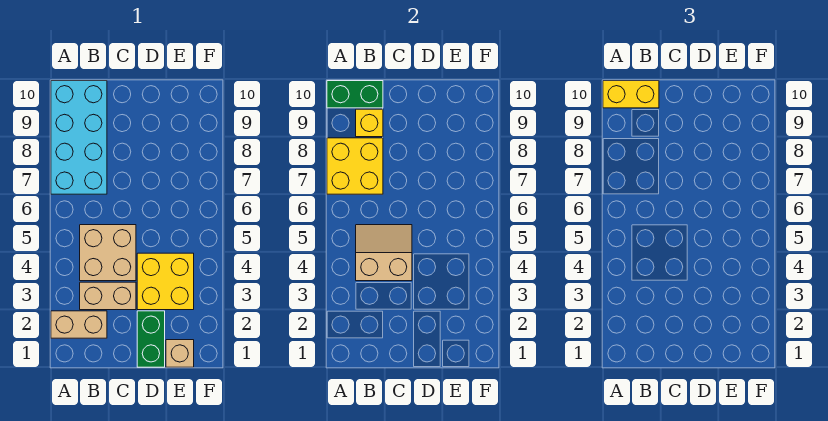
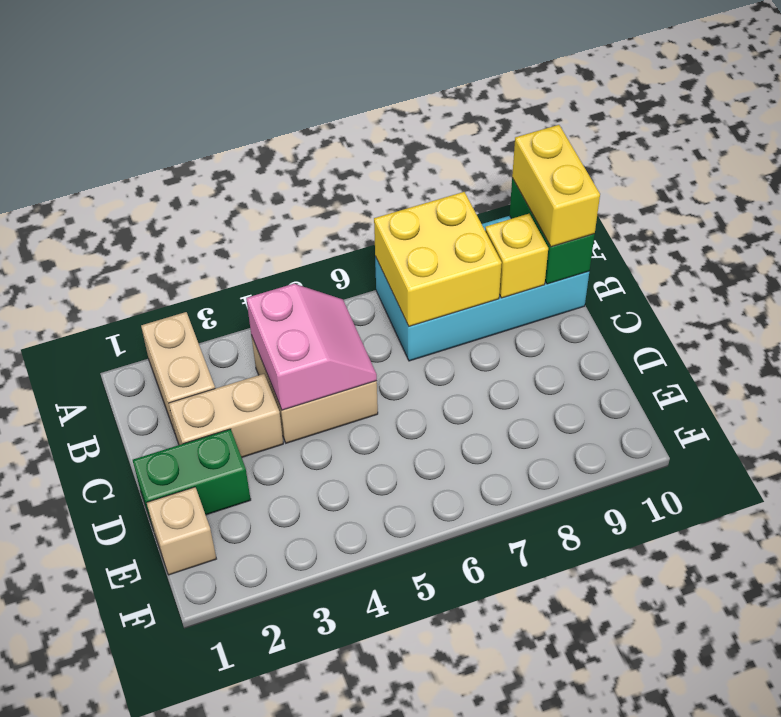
tan brick B3:C3 level 1 -> tan brick C2:C3 level 1
tan slope B4:C5 level 2 top 4 -> pink slope B4:C5 level 2 top 4
yellow brick D3:E4 level 1 -> none

